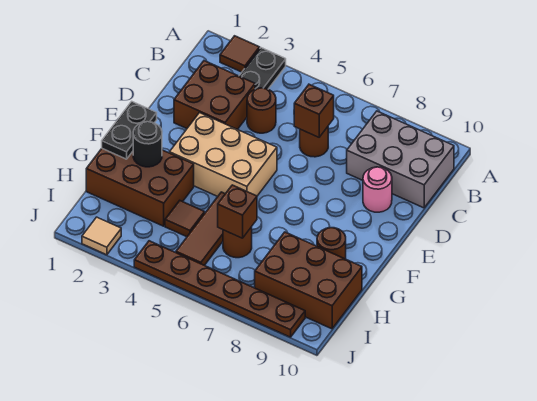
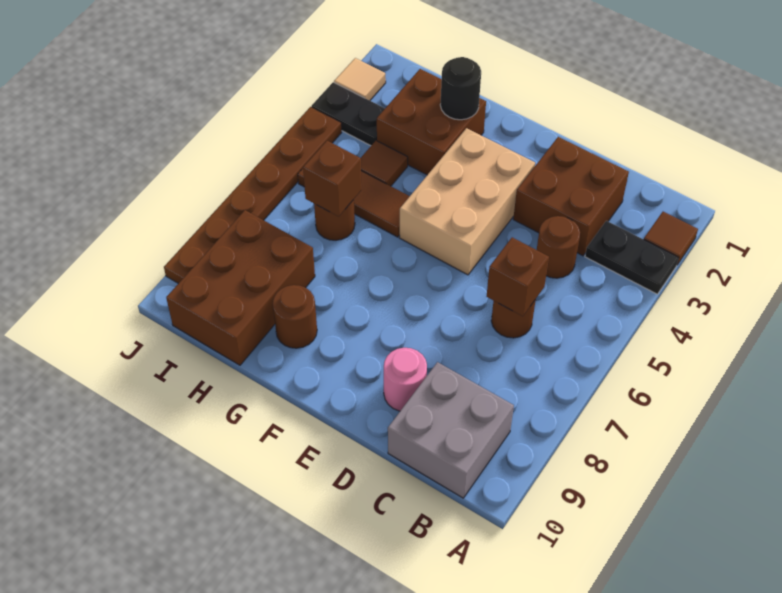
grey brick B8:C10 level 1 -> grey brick B9:C10 level 1
black plate F1:G1 level 2 -> black plate I3:J3 level 1
brown brick G1:H3 level 1 -> brown brick G2:H3 level 1

